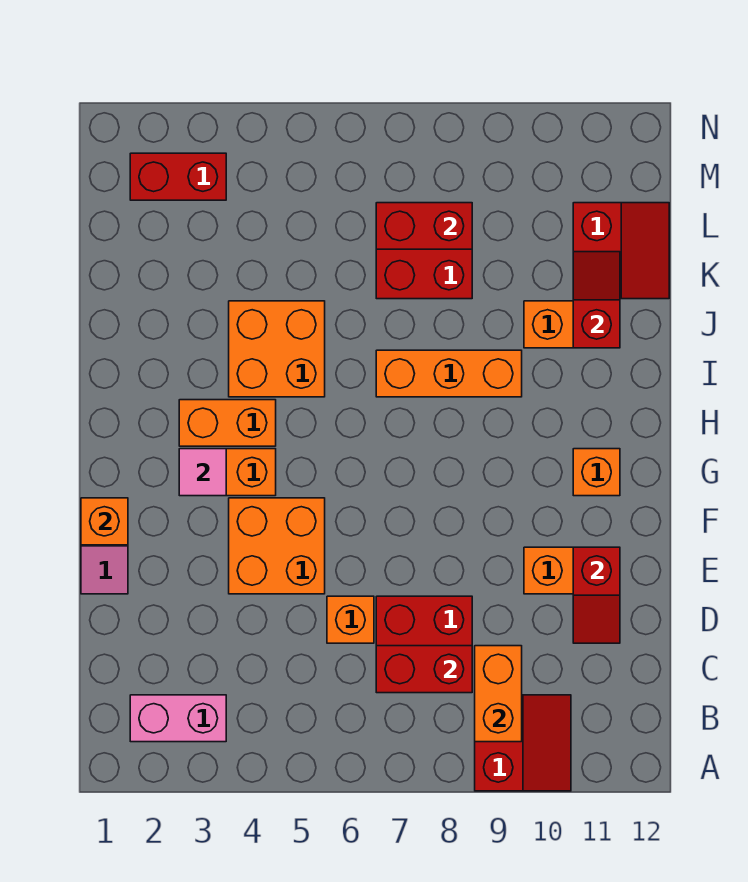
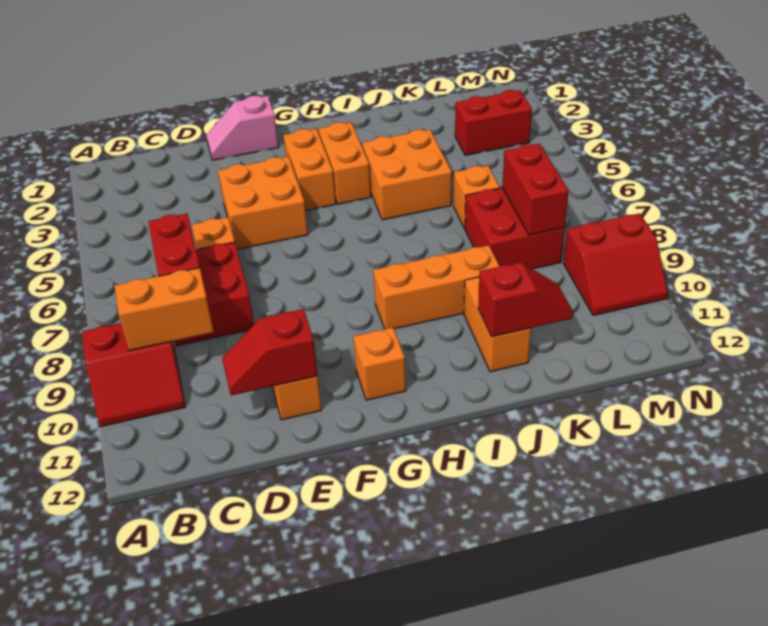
pink brick B2:B3 level 1 -> none
orange brick F1 level 2 -> orange brick K6 level 1
pink tile G3 level 2 -> none
orange brick I7:I9 level 1 -> orange brick H9:J9 level 1
red slope K11:L12 level 1 top 11 -> red slope M9:N10 level 1 top 9
red brick M2:M3 level 1 -> red brick L3:M3 level 1

